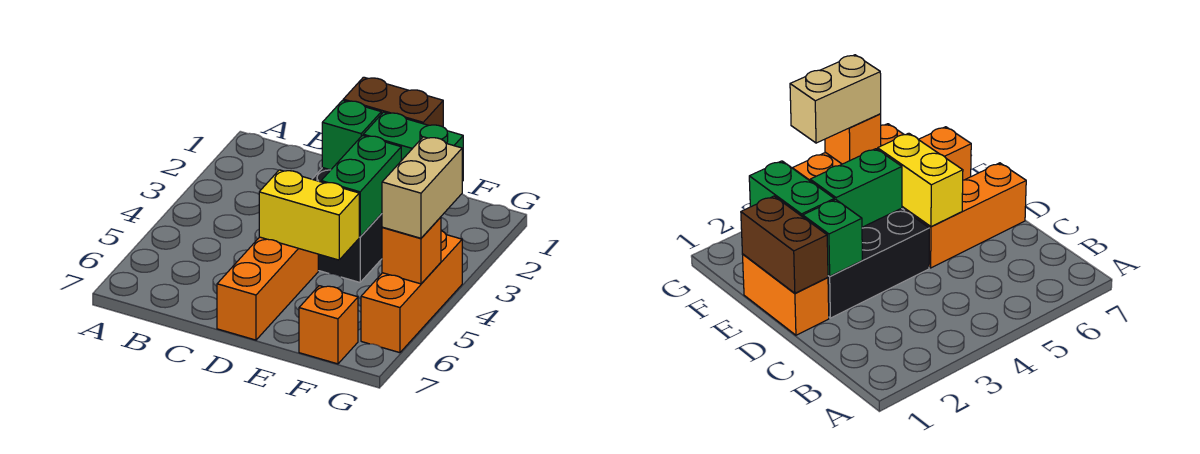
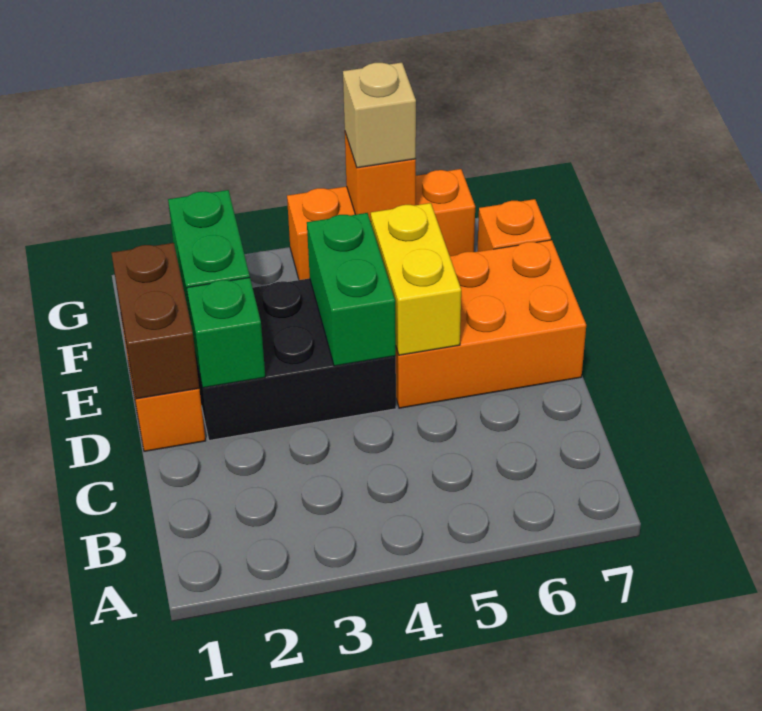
orange brick D5:D7 level 1 -> orange brick D5:E7 level 1
green brick E3:E4 level 2 -> green brick D4:E4 level 2
tan brick G4:G5 level 3 -> tan brick G5 level 3

